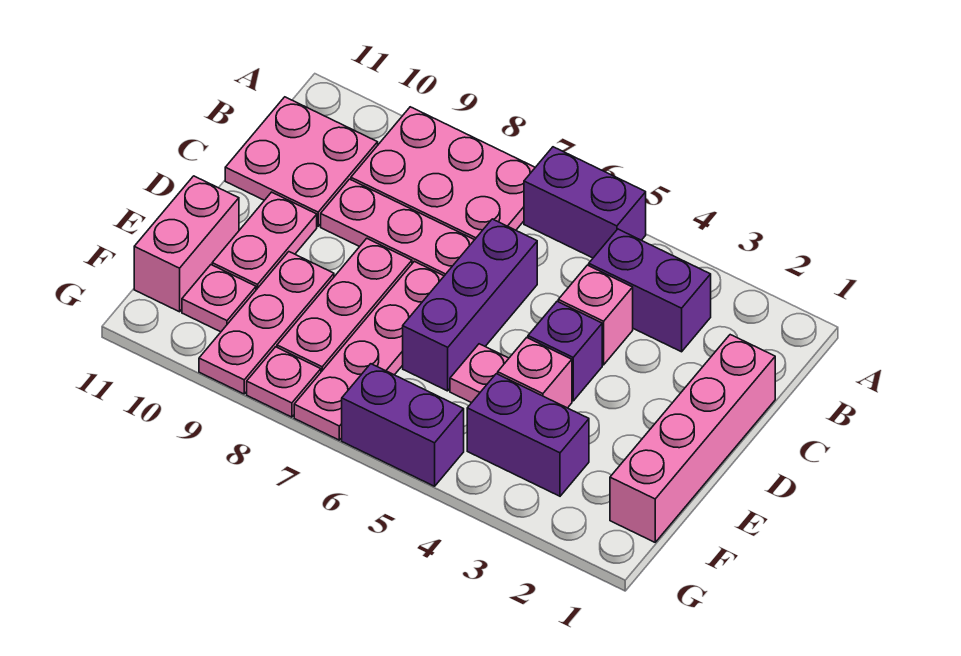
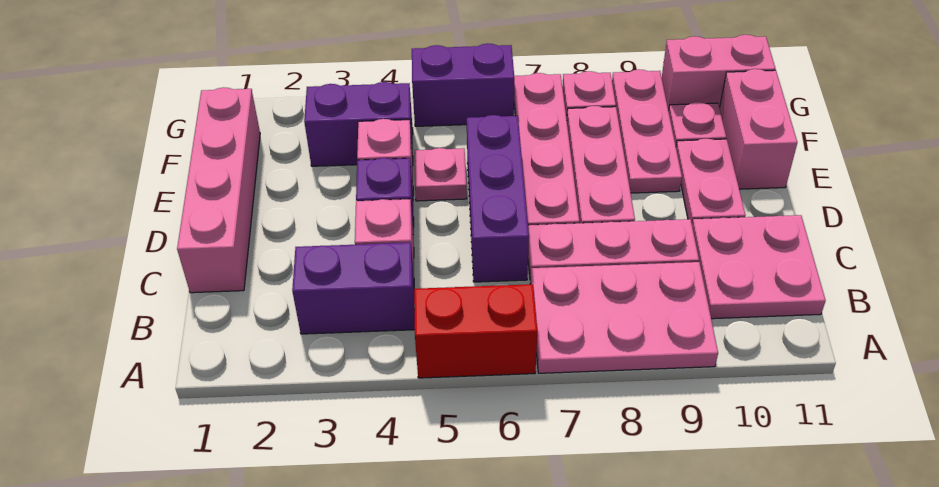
purple brick A5:A6 level 1 -> red brick A5:A6 level 1
none -> pink brick G10:G11 level 1

